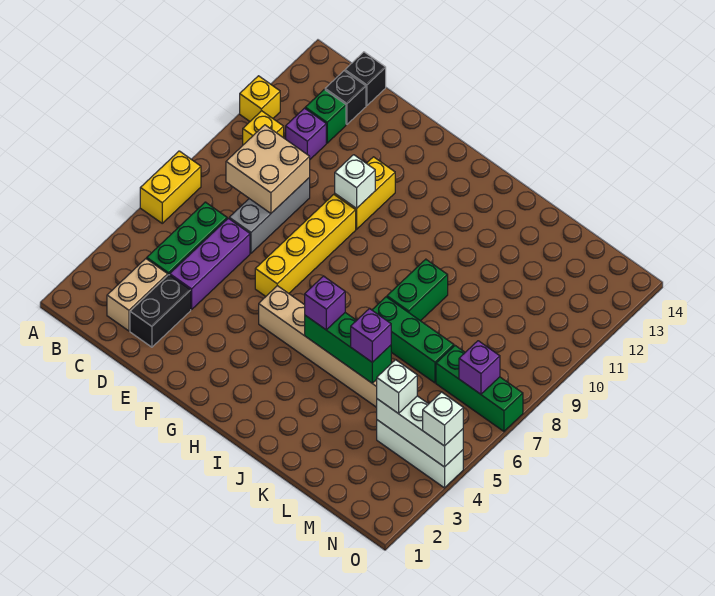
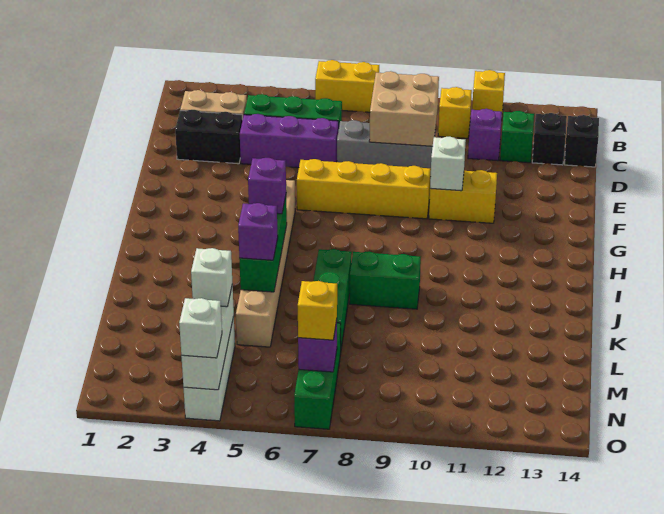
none -> yellow brick N7 level 3

